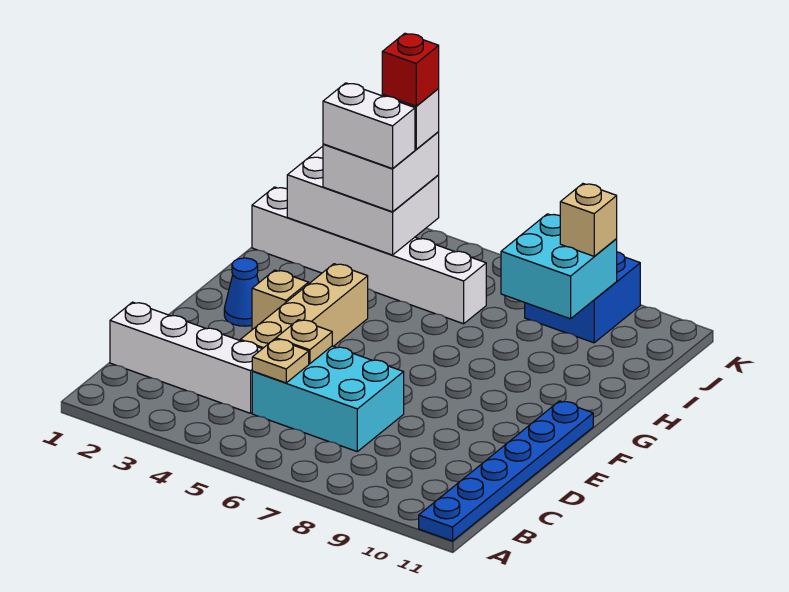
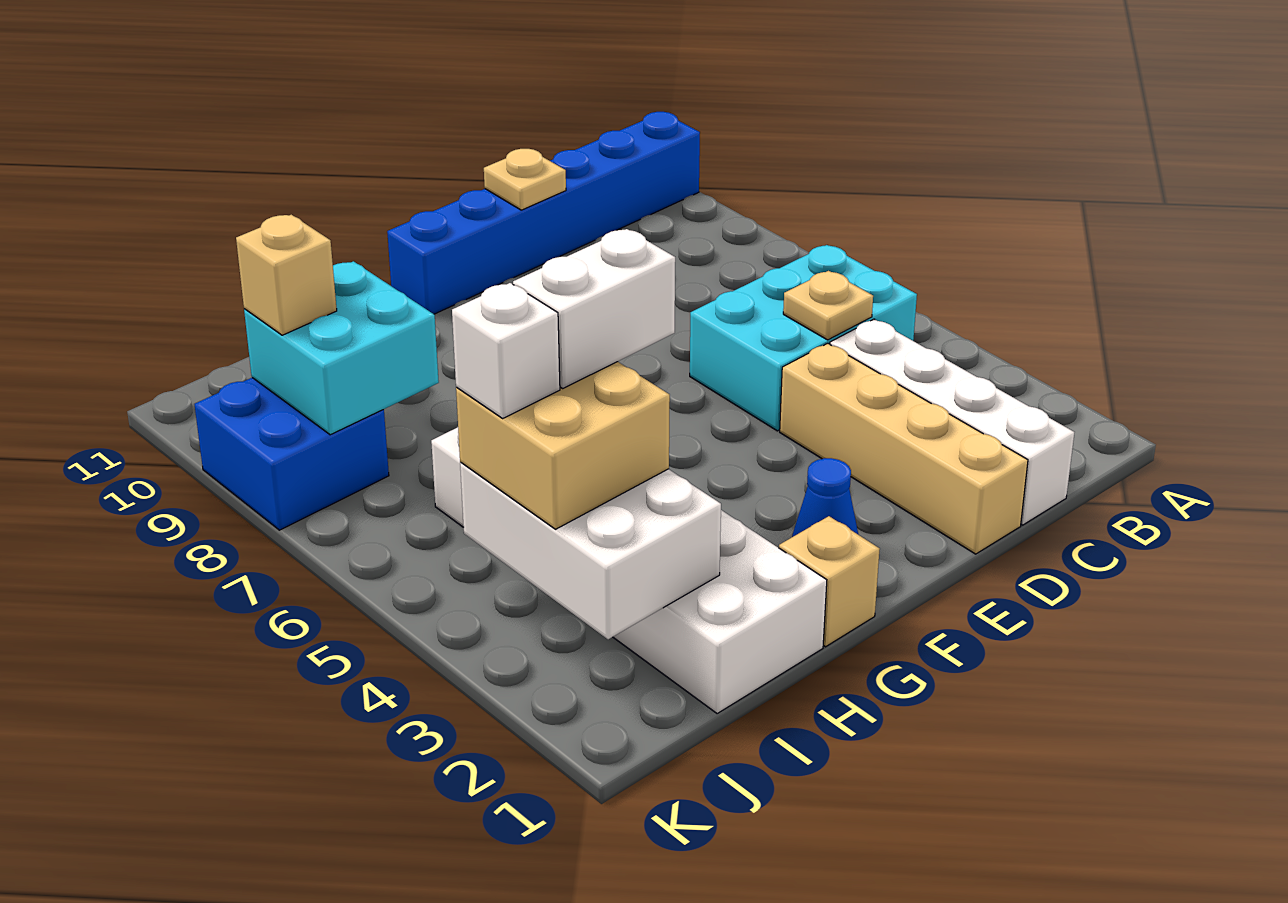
blue plate A11:F11 level 1 -> blue brick A11:F11 level 1
cyan brick C5:D7 level 1 -> cyan brick B5:D6 level 1
tan brick D4:G4 level 1 -> tan brick D1:D4 level 1
tan plate D5 level 2 -> tan plate D11 level 2
tan brick F3 level 1 -> tan brick G1 level 1
white brick I1:I6 level 1 -> white brick H1:I6 level 1
white brick I3:J4 level 3 -> tan brick I3:J4 level 3
white brick I3:I4 level 4 -> white brick H4:I4 level 4
red brick J4 level 5 -> none

